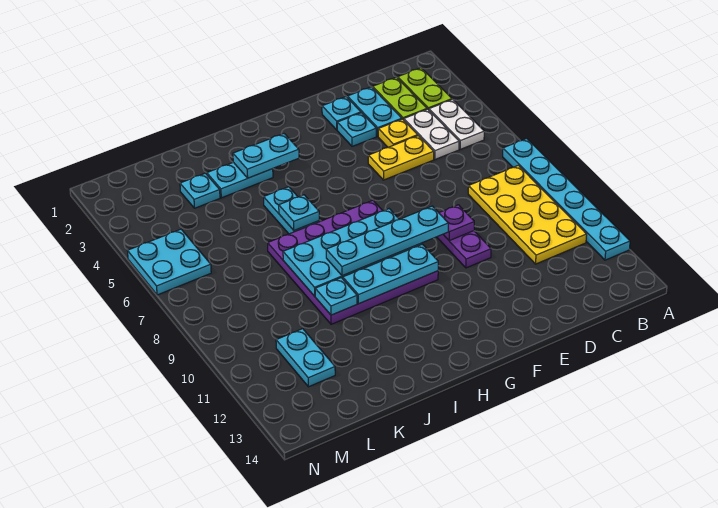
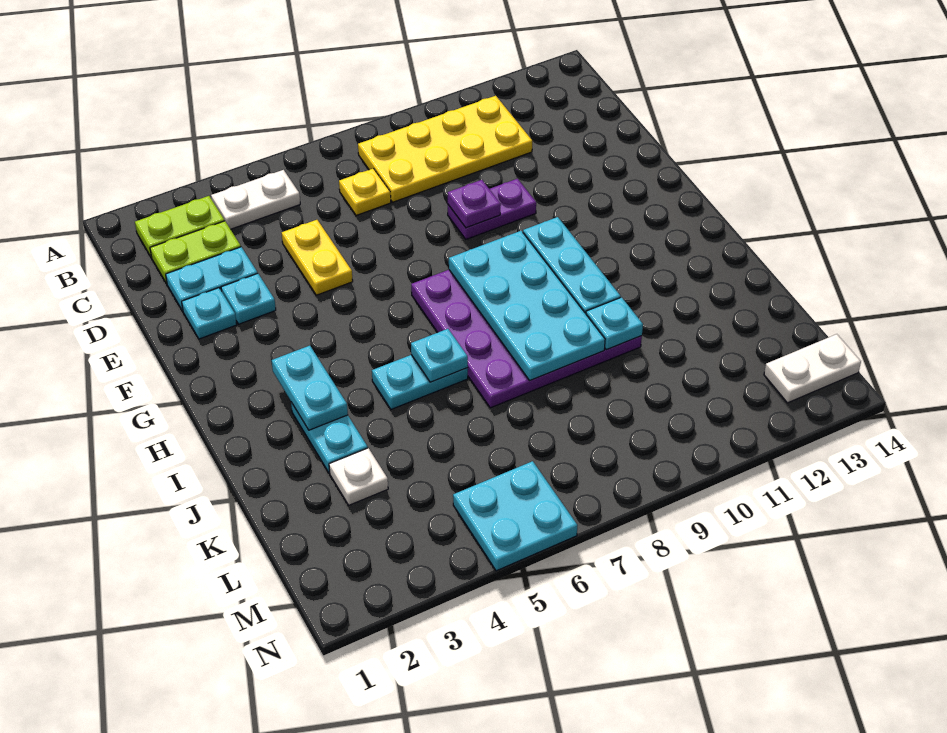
cyan plate A7:A12 level 1 -> none
white plate C4:C5 level 1 -> white plate M13:M14 level 1
yellow plate D4 level 1 -> yellow plate C7 level 1
cyan plate F9:I9 level 3 -> none
cyan plate K3 level 1 -> white plate K3 level 1
cyan plate L11:L12 level 1 -> none

